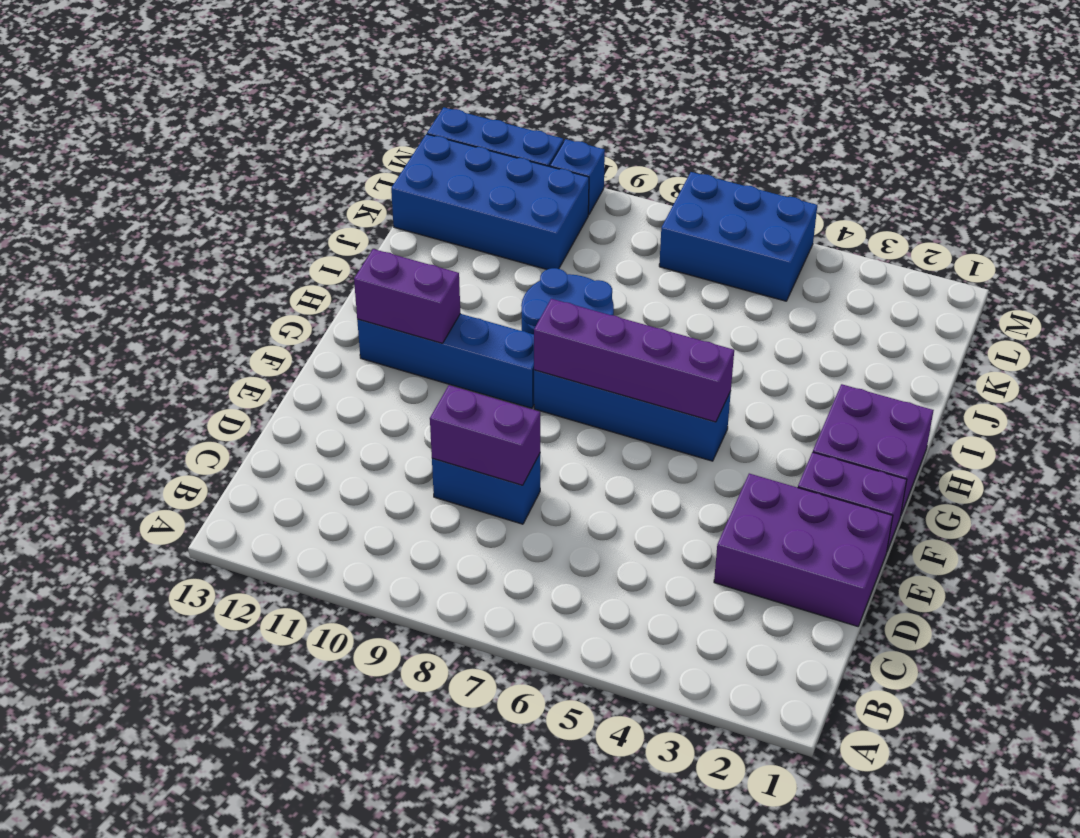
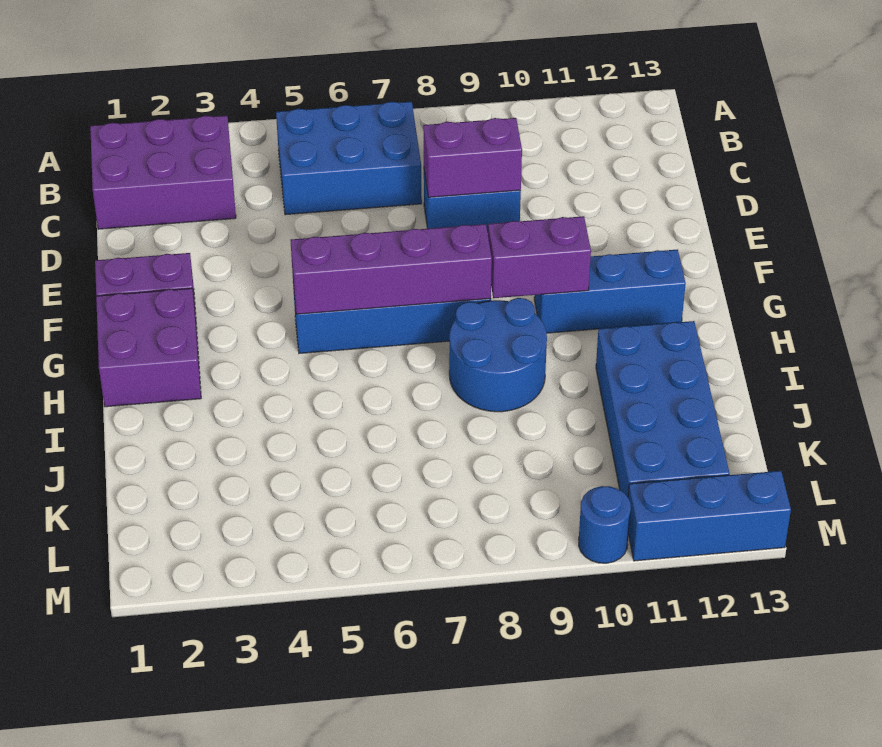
purple brick D1:E3 level 1 -> purple brick B1:C3 level 1
blue brick G9:G12 level 1 -> blue brick G10:G12 level 1
purple brick G11:G12 level 2 -> purple brick G9:G10 level 2
blue brick K10:L13 level 1 -> blue brick I11:L12 level 1
blue brick L5:M7 level 1 -> blue brick B5:C7 level 1
blue brick M10 level 1 -> blue round brick M10 level 1

